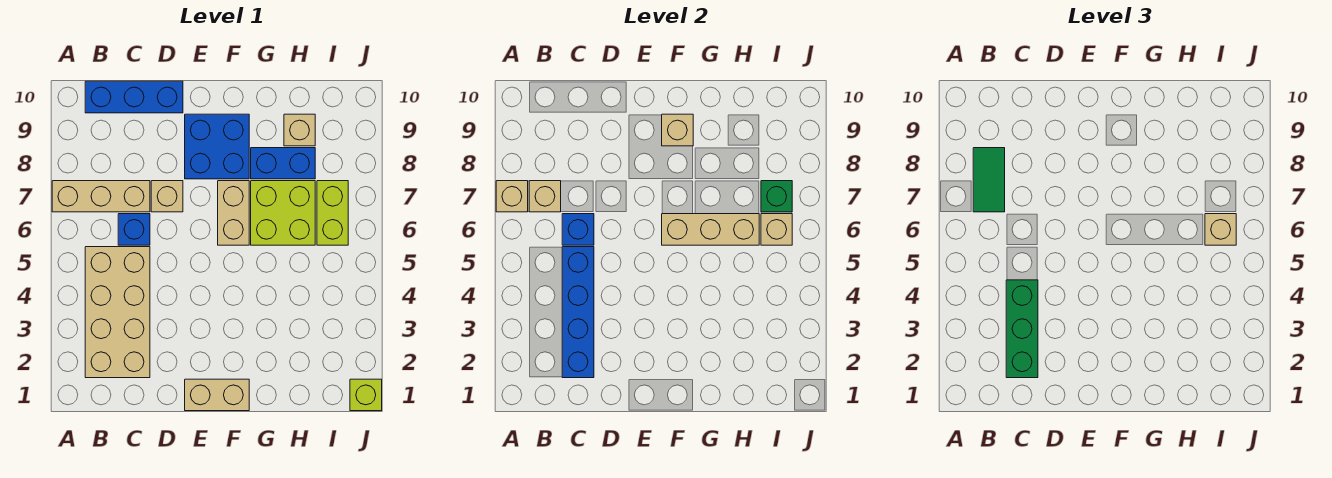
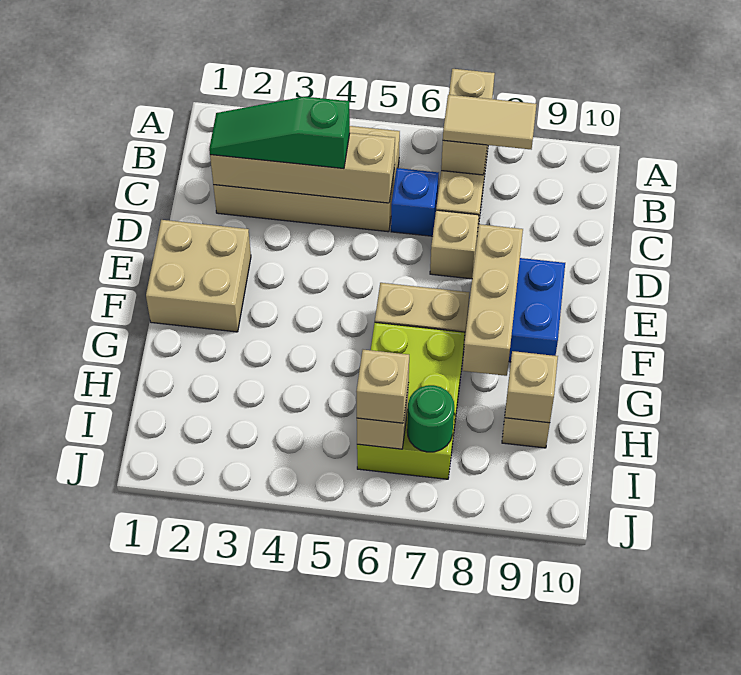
green tile B7:B8 level 3 -> tan tile B7:B8 level 3
blue brick B10:D10 level 1 -> none
blue brick C2:C5 level 2 -> tan brick C2:C5 level 2
green brick C2:C4 level 3 -> green slope C2:C4 level 3 top 4
blue brick C6 level 2 -> none
tan brick E1:F1 level 1 -> tan brick E1:F2 level 1
tan brick F6:H6 level 2 -> tan brick E8:G8 level 2
tan brick F9 level 2 -> tan brick H9 level 2
blue brick G8:H8 level 1 -> none
green brick I7 level 2 -> green round brick I7 level 2
lime brick J1 level 1 -> none

